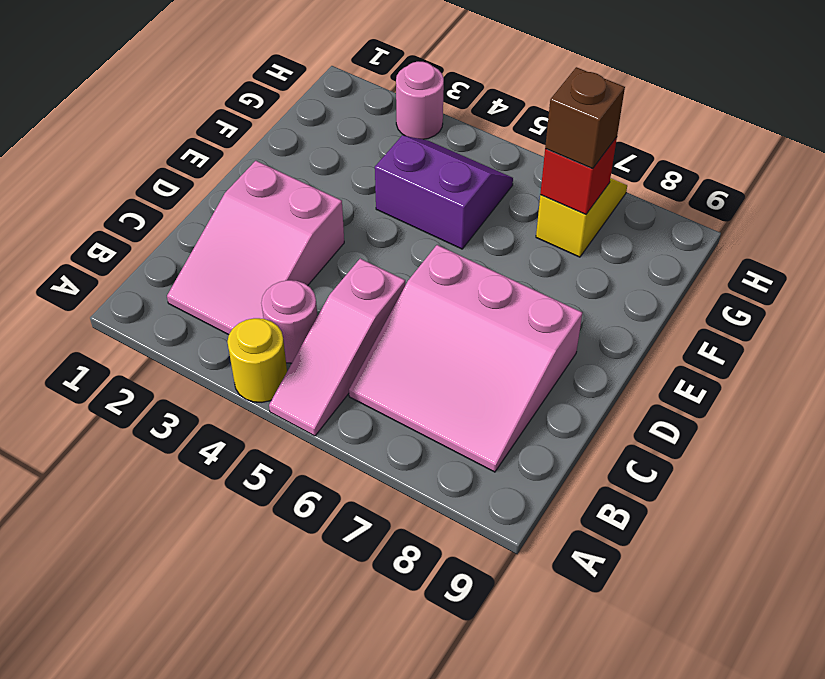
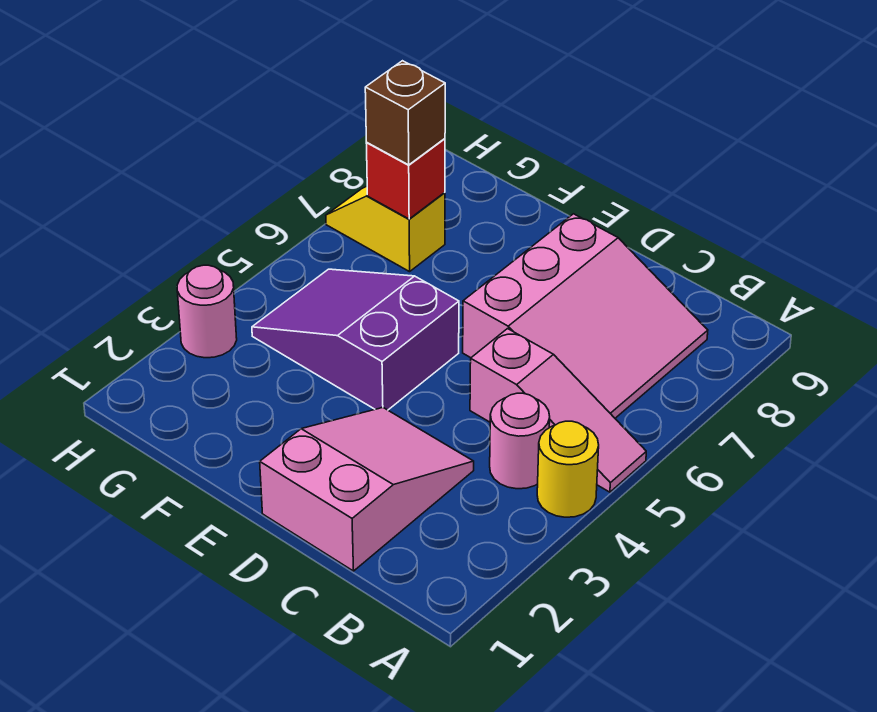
pink slope B2:D3 level 1 top D -> pink slope C1:D3 level 1 top 1
purple slope F4:G5 level 1 top F -> purple slope E4:G5 level 1 top E

